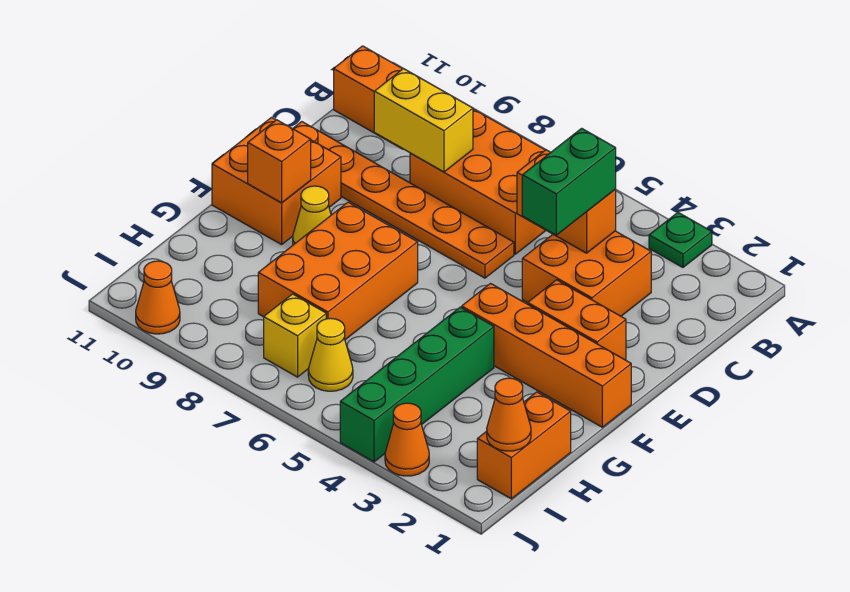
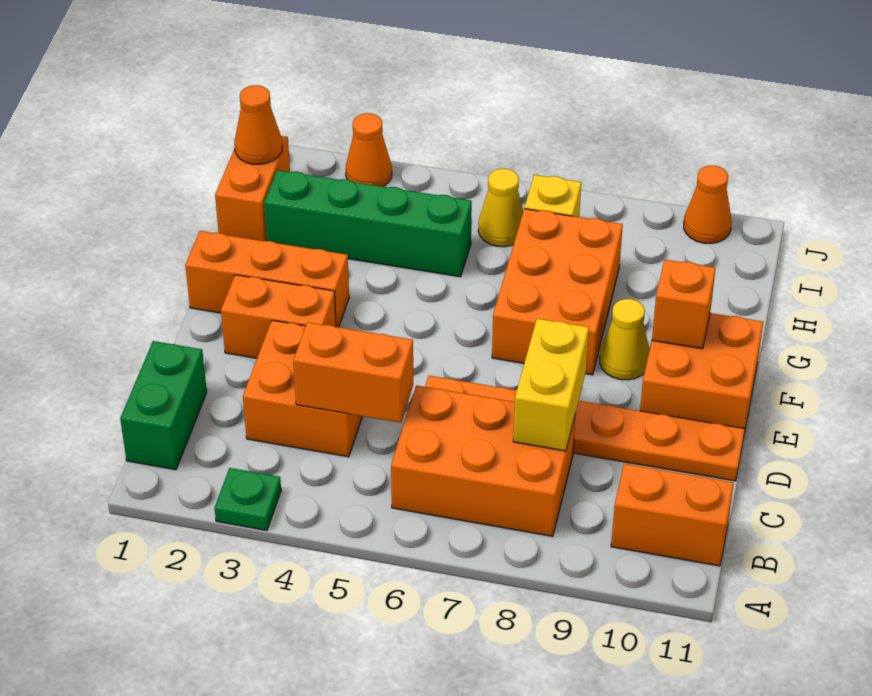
green brick C4:D4 level 3 -> green brick B1:C1 level 1
yellow brick C8:C9 level 2 -> yellow brick C8:D8 level 2
orange brick F1:F4 level 1 -> orange brick F1:F3 level 1
green brick G4:J4 level 1 -> green brick H2:H5 level 1

